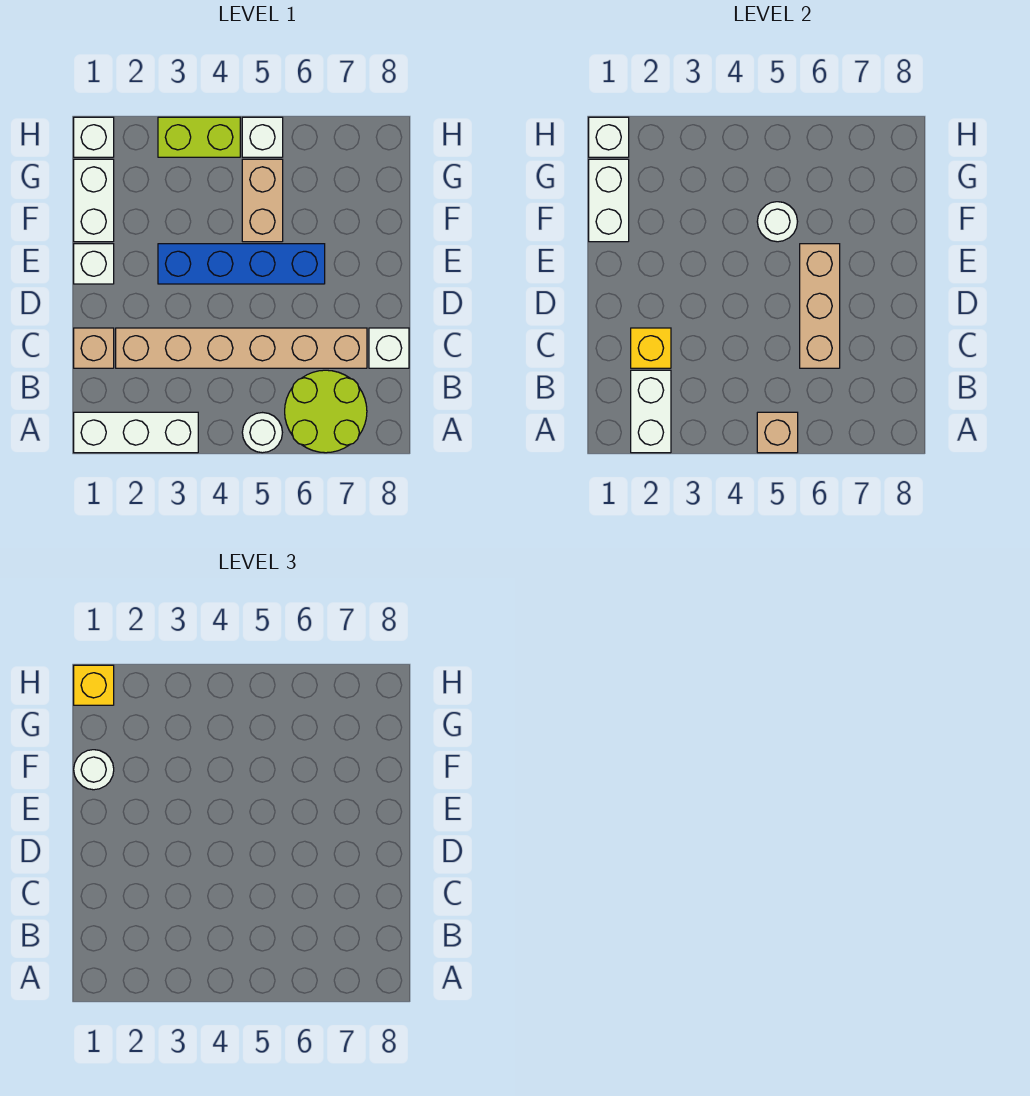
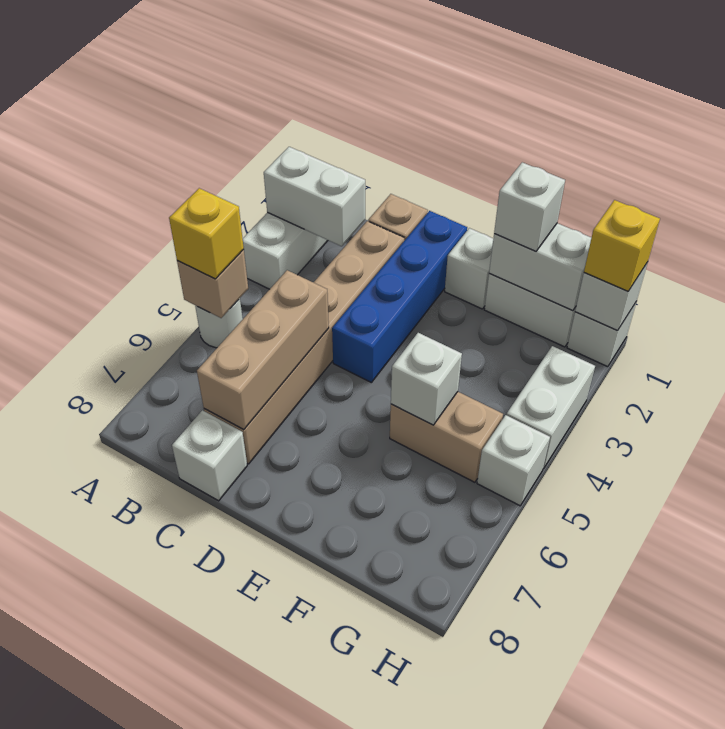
lime round brick A6:B7 level 1 -> none
yellow brick C2 level 2 -> yellow brick A5 level 3
tan brick C6:E6 level 2 -> tan brick C5:C7 level 2
blue brick E3:E6 level 1 -> blue brick D1:D4 level 1
white round brick F1 level 3 -> white brick F1 level 3
white round brick F5 level 2 -> white brick F5 level 2
lime brick H3:H4 level 1 -> white brick H3:H4 level 1

